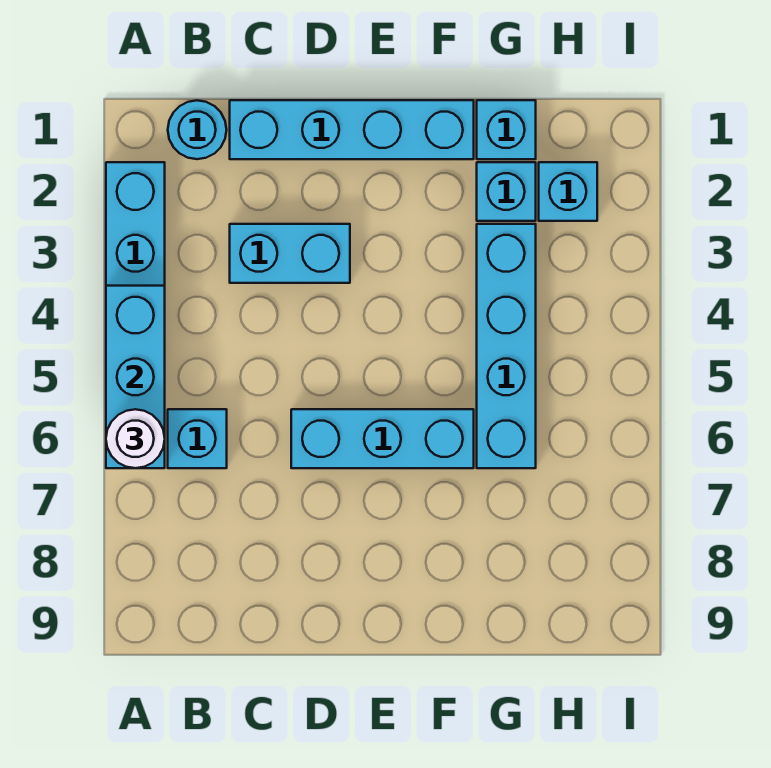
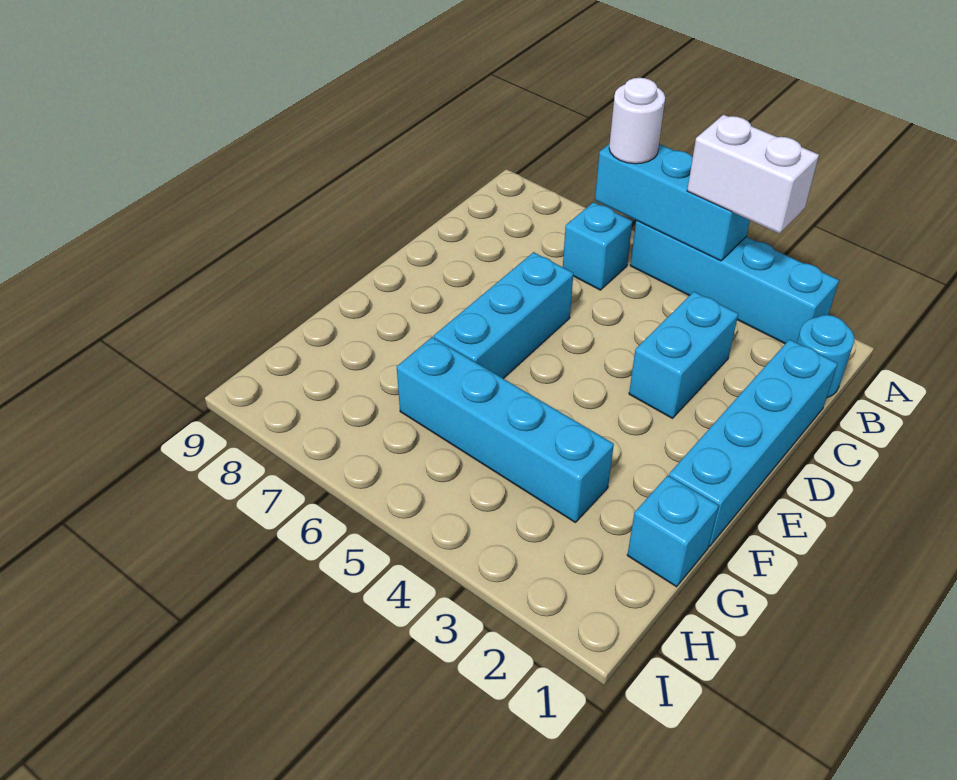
none -> white brick A3:A4 level 3
cyan brick G2 level 1 -> none
cyan brick H2 level 1 -> none

